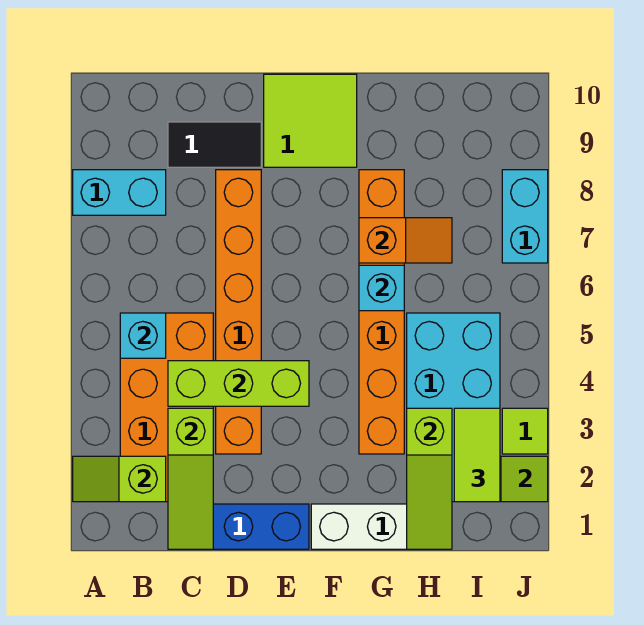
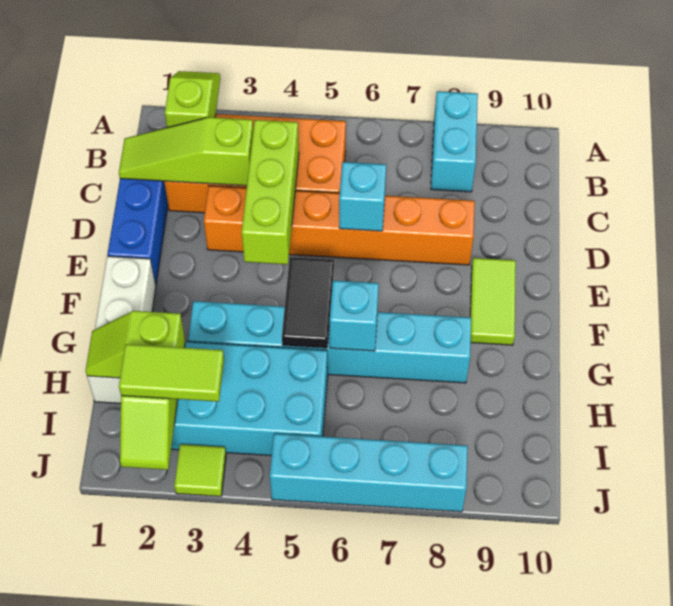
cyan brick B5 level 2 -> cyan brick D6 level 2
black tile C9:D9 level 1 -> black tile F5:G5 level 2
lime tile E9:F10 level 1 -> lime tile E9:F9 level 1
orange brick G3:G8 level 1 -> cyan brick G3:G8 level 1
orange slope G7:H7 level 2 top G -> none
lime slope H1:H3 level 2 top 3 -> lime slope H1:H2 level 2 top 2
cyan brick J7:J8 level 1 -> cyan brick J5:J8 level 1

